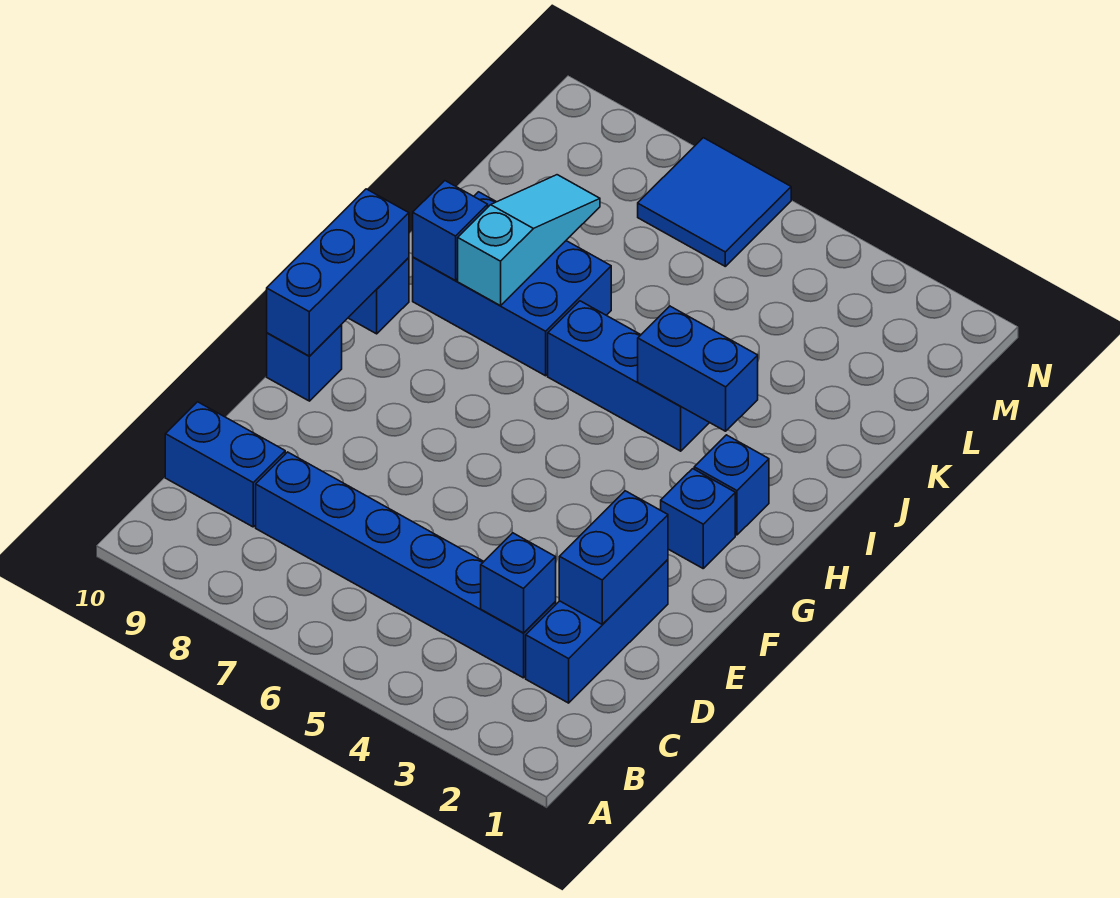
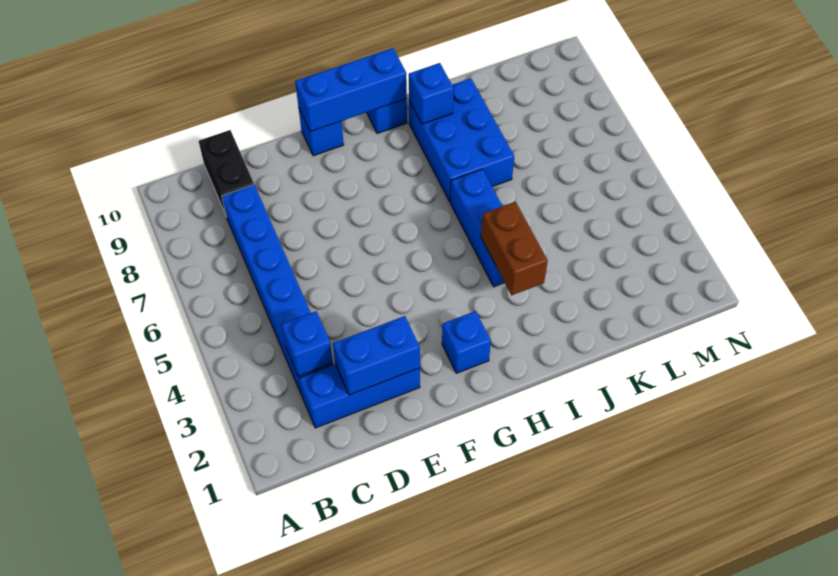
blue brick C9:C10 level 1 -> black brick C9:C10 level 1
blue brick H2 level 1 -> none
blue brick I3:I4 level 2 -> brown brick I3:I4 level 2
cyan slope I8:K8 level 2 top I -> none
blue tile M6:N7 level 1 -> none

